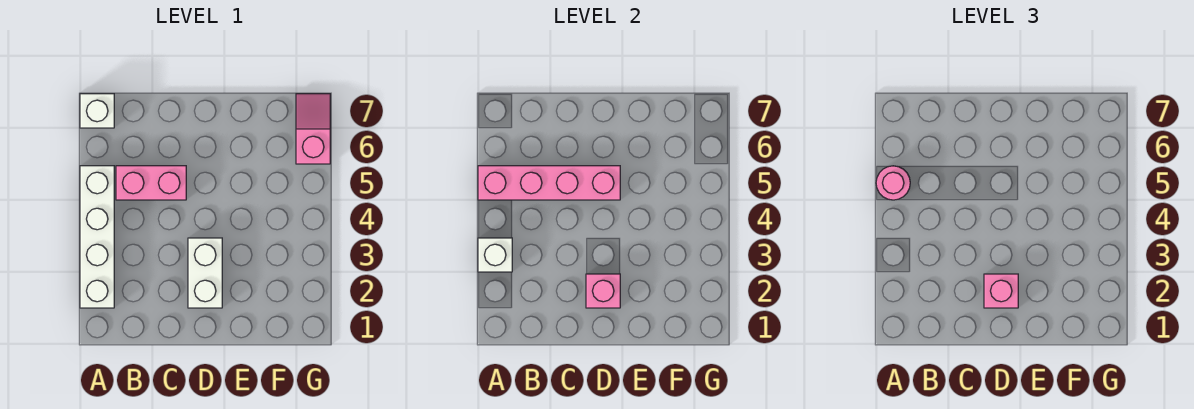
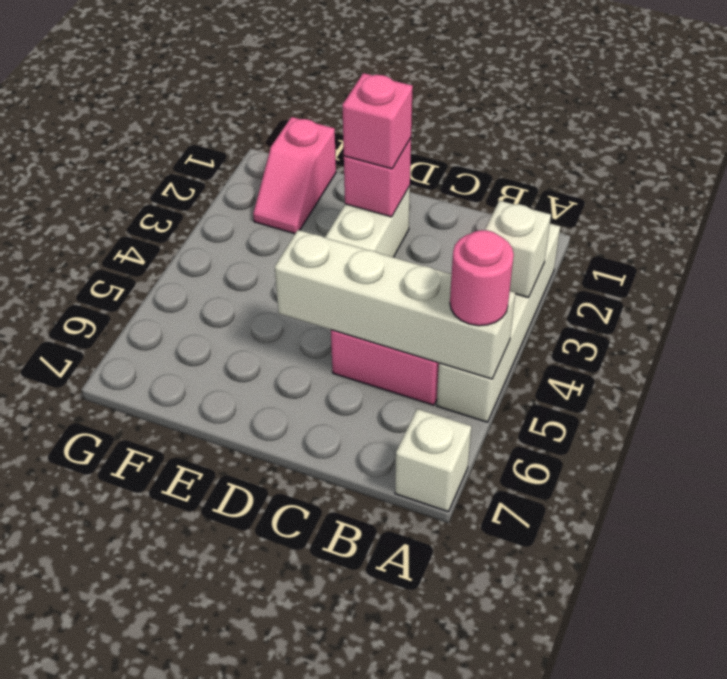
pink brick A5:D5 level 2 -> white brick A5:D5 level 2
pink slope G6:G7 level 1 top 6 -> pink slope F1:F2 level 1 top 1

